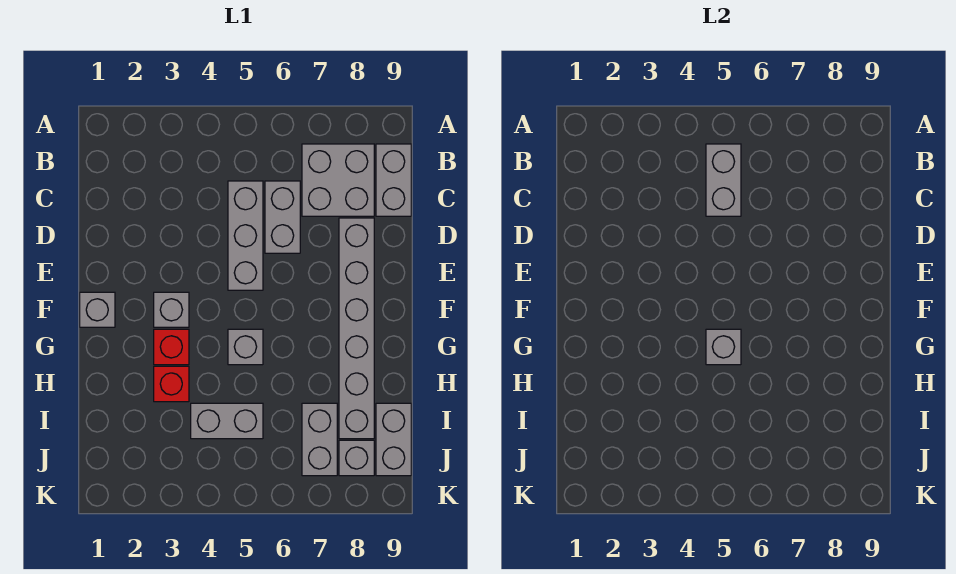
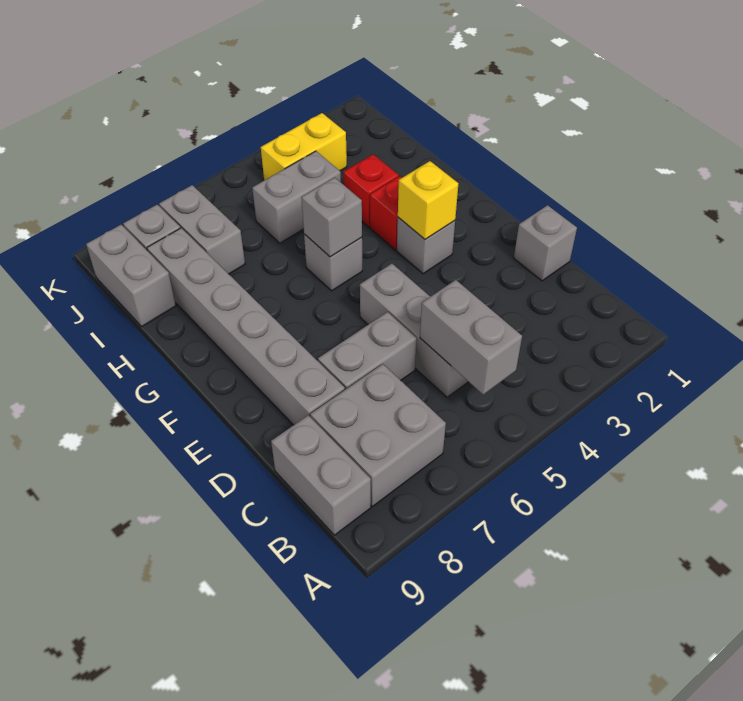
grey brick C6:D6 level 1 -> grey brick D6:D7 level 1
grey brick F1 level 1 -> grey brick D1 level 1
none -> yellow brick F3 level 2
none -> yellow brick J3:J4 level 1

